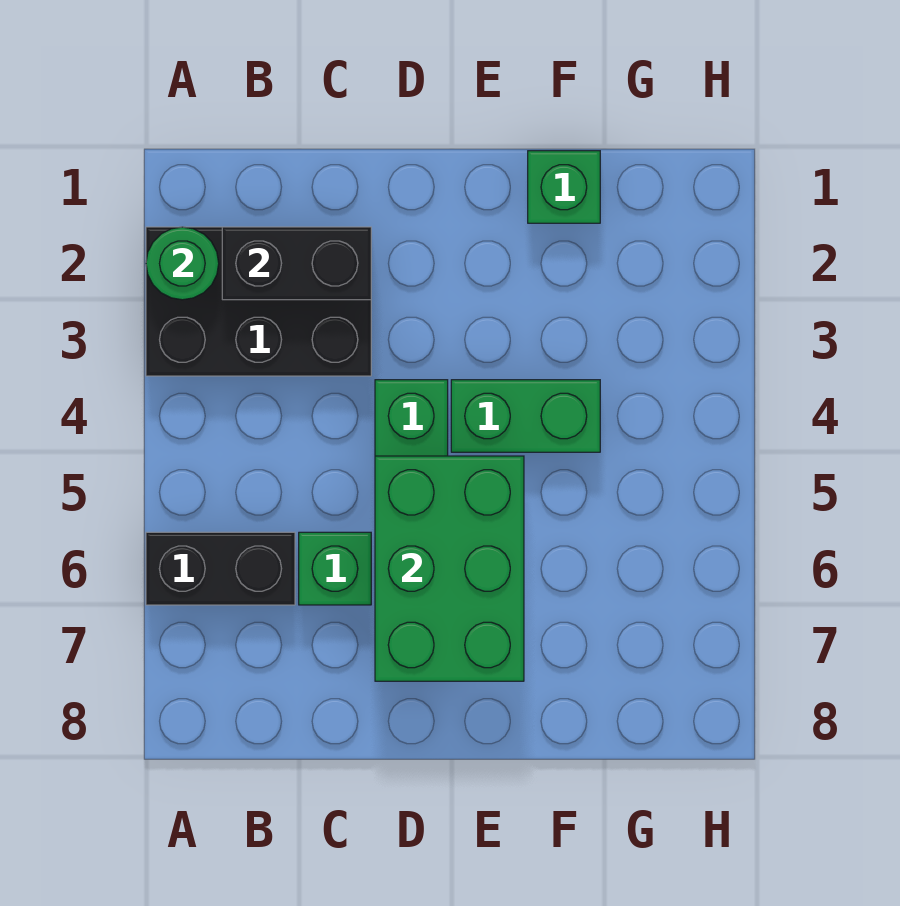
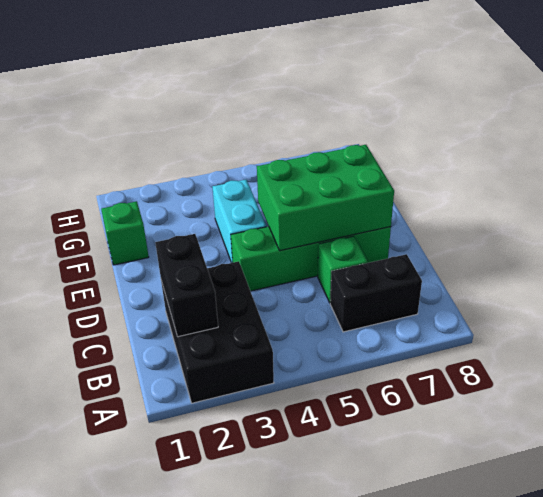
green round brick A2 level 2 -> none
black brick A6:B6 level 1 -> black brick B6:B7 level 1
green brick E4:F4 level 1 -> cyan brick E4:F4 level 1

